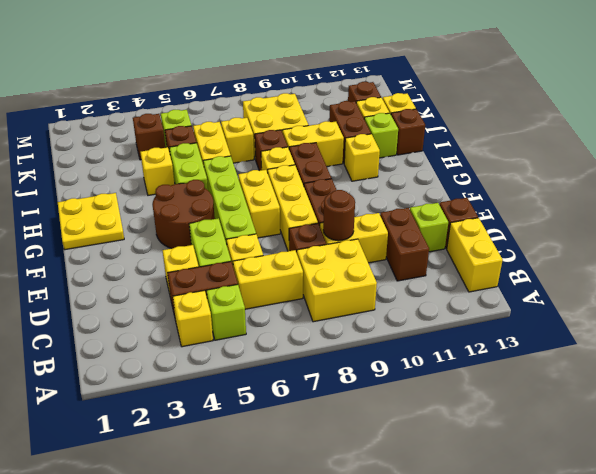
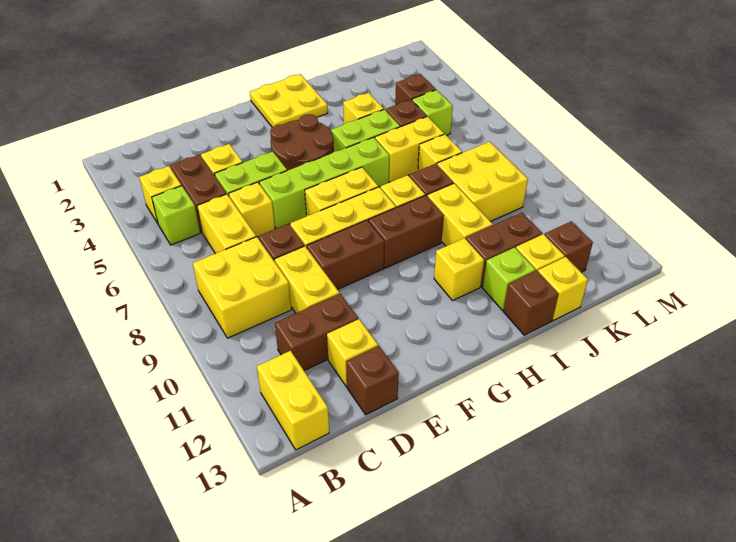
yellow brick B13:C13 level 1 -> yellow brick B12:B13 level 1
brown round brick D9 level 2 -> none
lime brick D12 level 1 -> yellow brick D12 level 1

